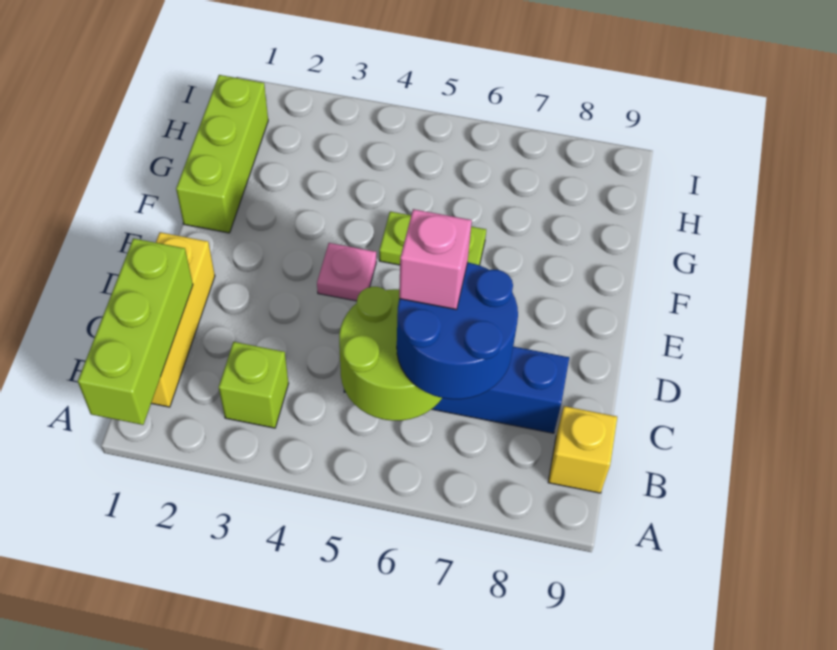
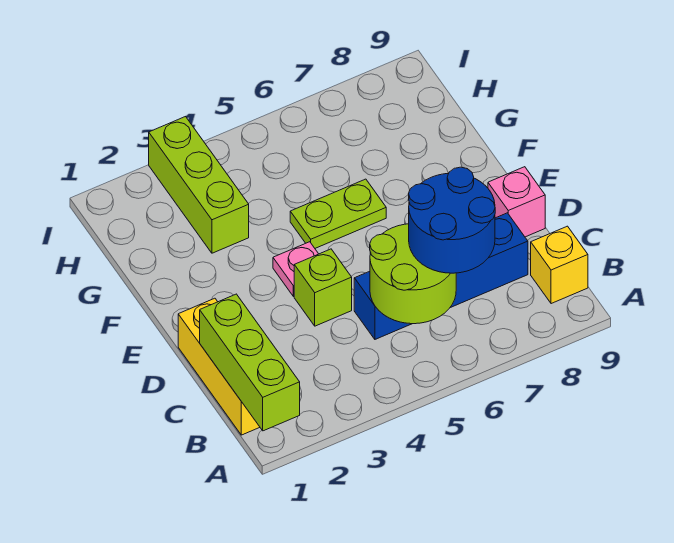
lime brick B3 level 1 -> lime brick D4 level 1
pink brick C6 level 4 -> pink brick D9 level 1
lime brick F1:H1 level 1 -> lime brick G3:I3 level 1

